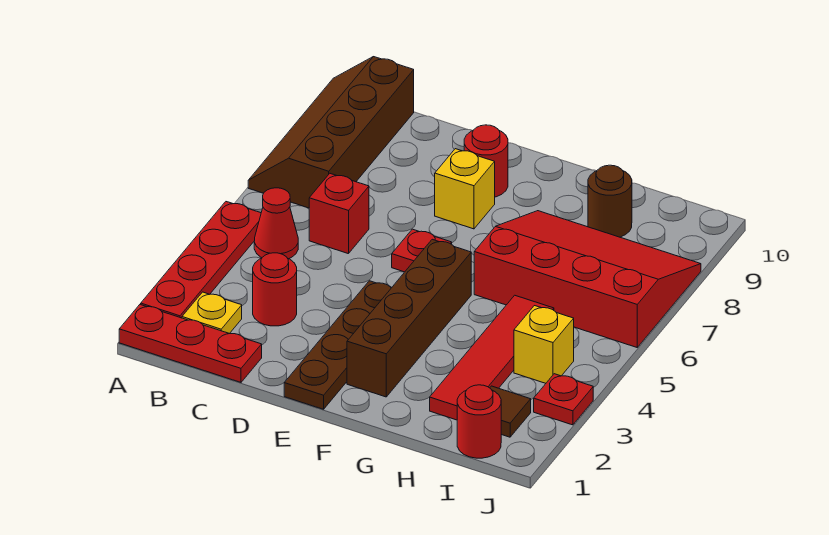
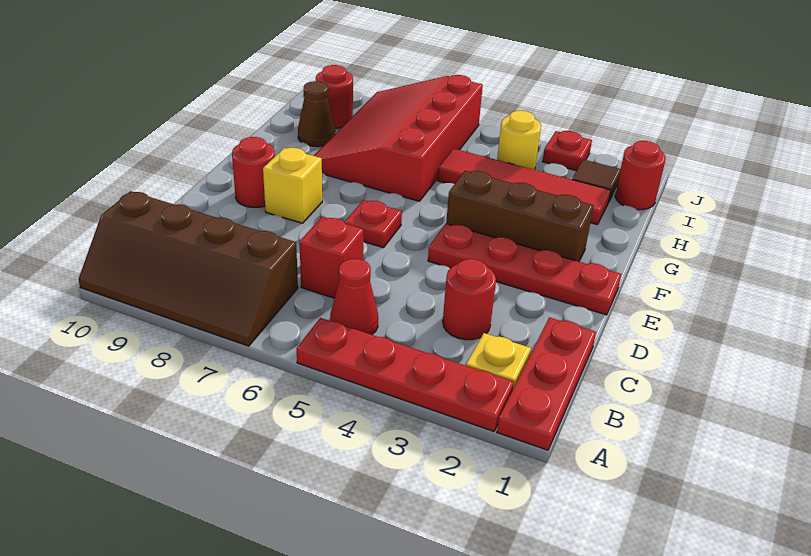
brown plate E1:E4 level 1 -> red plate E1:E4 level 1
brown brick F2:F5 level 1 -> brown brick F2:F4 level 1
brown round brick H9 level 1 -> brown cone H9 level 1
yellow brick I4 level 1 -> yellow round brick I4 level 1
none -> red round brick I9 level 1

